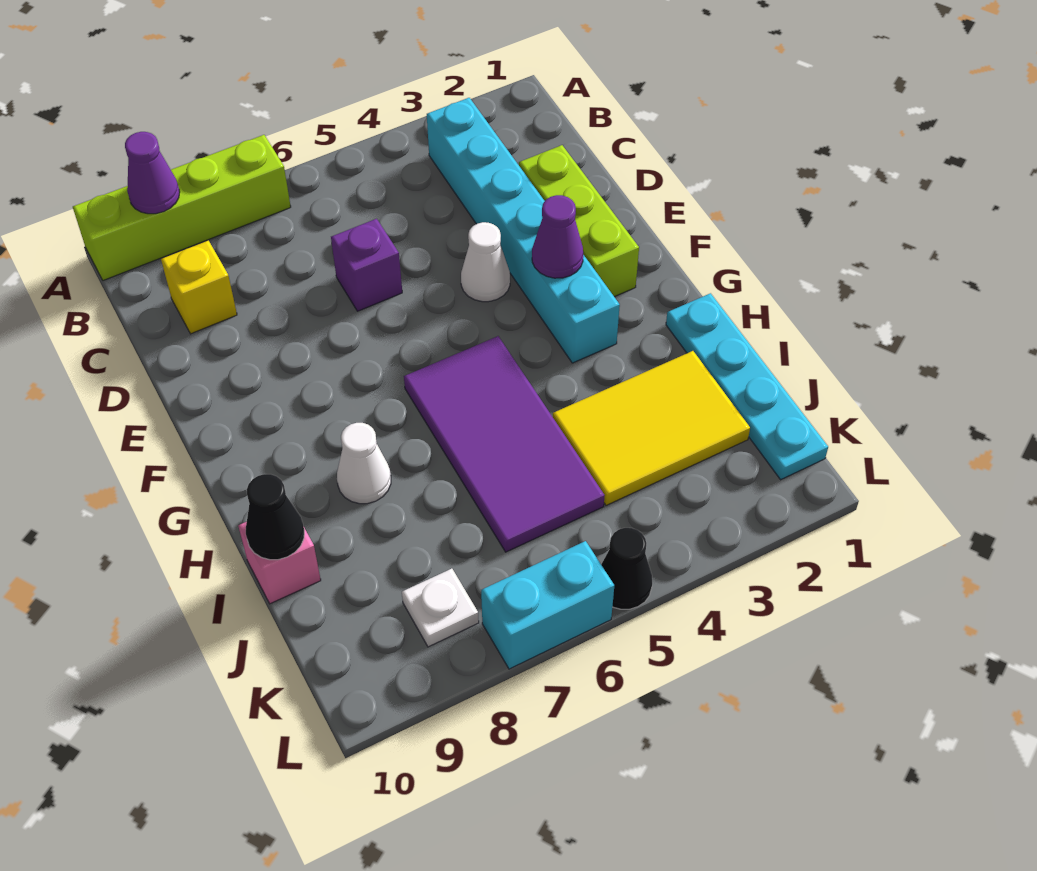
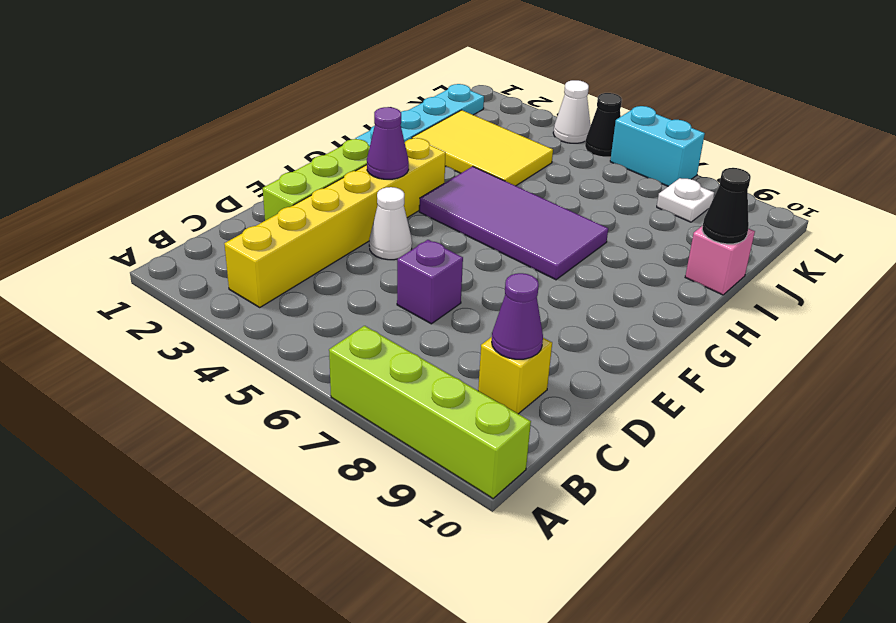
purple cone A9 level 2 -> purple cone C9 level 2
cyan brick B3:G3 level 1 -> yellow brick B3:G3 level 1
purple tile G5:J6 level 1 -> purple tile G4:H7 level 1
white cone H8 level 1 -> white cone L4 level 1

